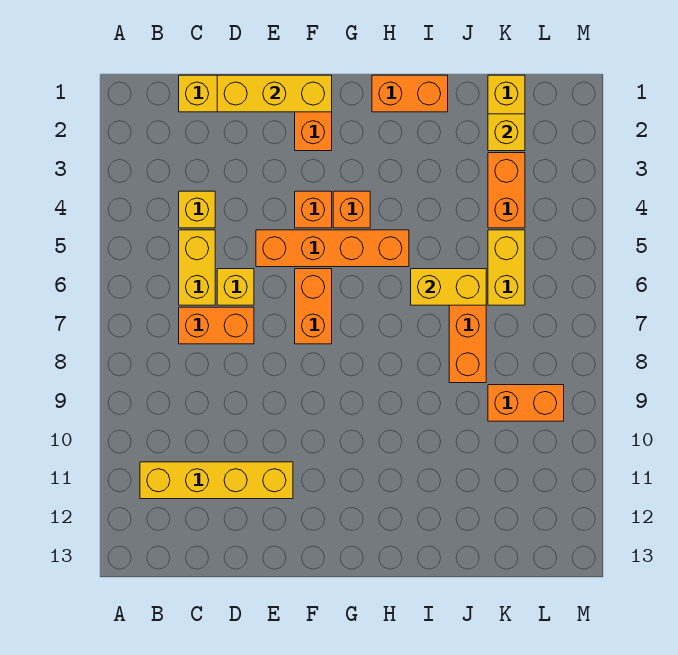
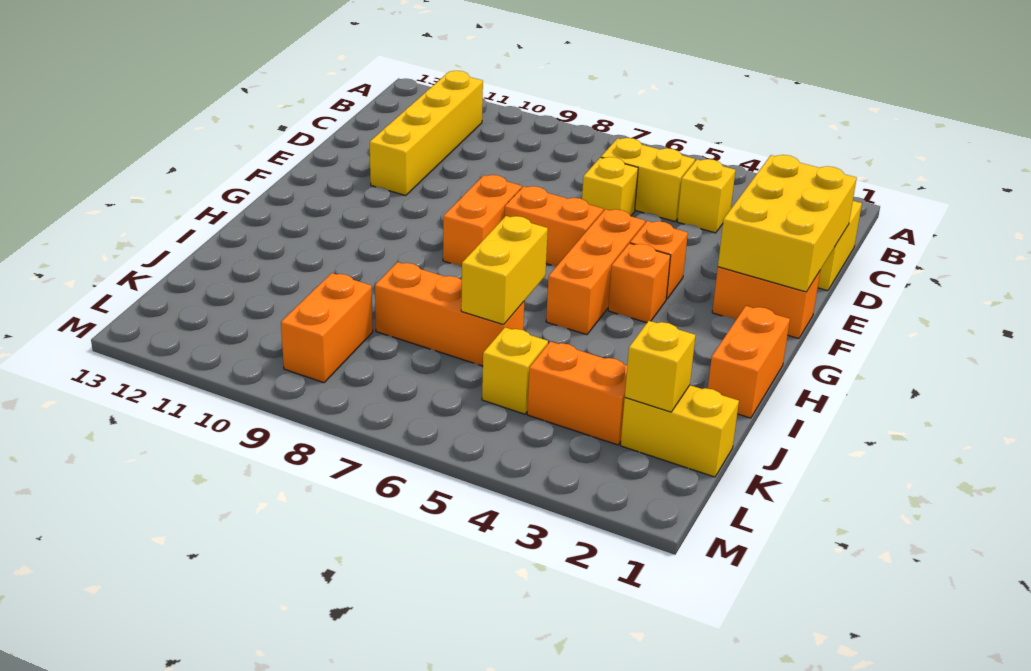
orange brick C7:D7 level 1 -> orange brick F8:G8 level 1
yellow brick D1:F1 level 2 -> yellow brick D1:F2 level 2
orange brick E5:H5 level 1 -> orange brick F5:H5 level 1
yellow brick K5:K6 level 1 -> yellow brick K5 level 1

